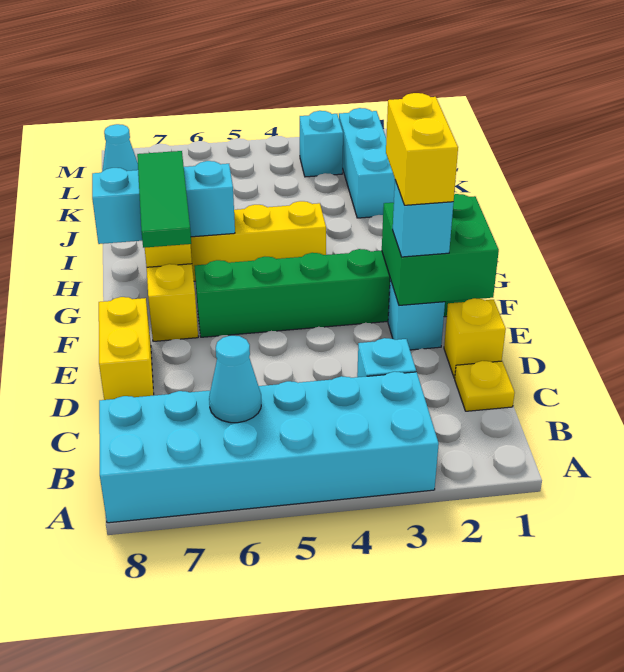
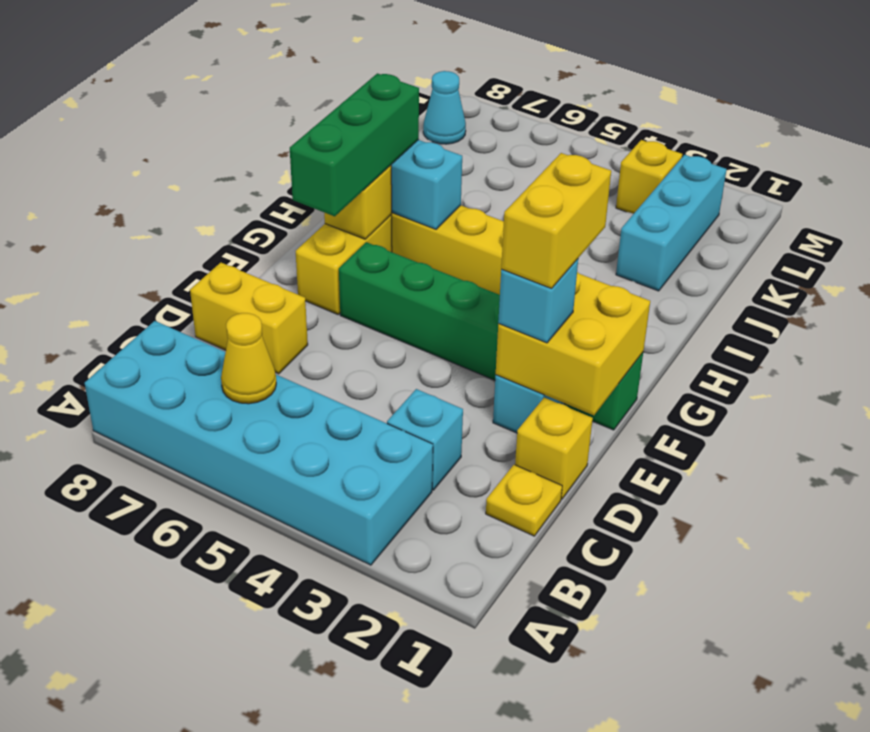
cyan cone B6 level 2 -> yellow cone B6 level 2
yellow brick D8:E8 level 1 -> yellow brick D7:D8 level 1
green brick E1:F2 level 2 -> yellow brick E1:F2 level 2
green tile F7:H7 level 3 -> green brick F7:H7 level 3
cyan brick L3 level 1 -> yellow brick L3 level 1

